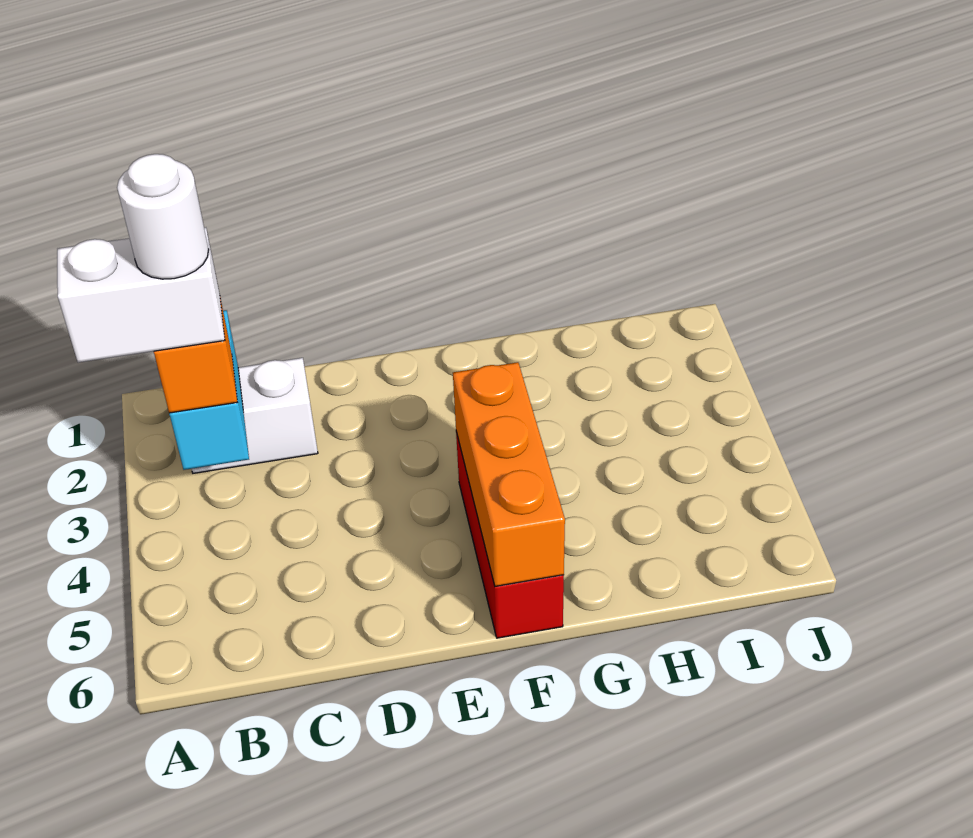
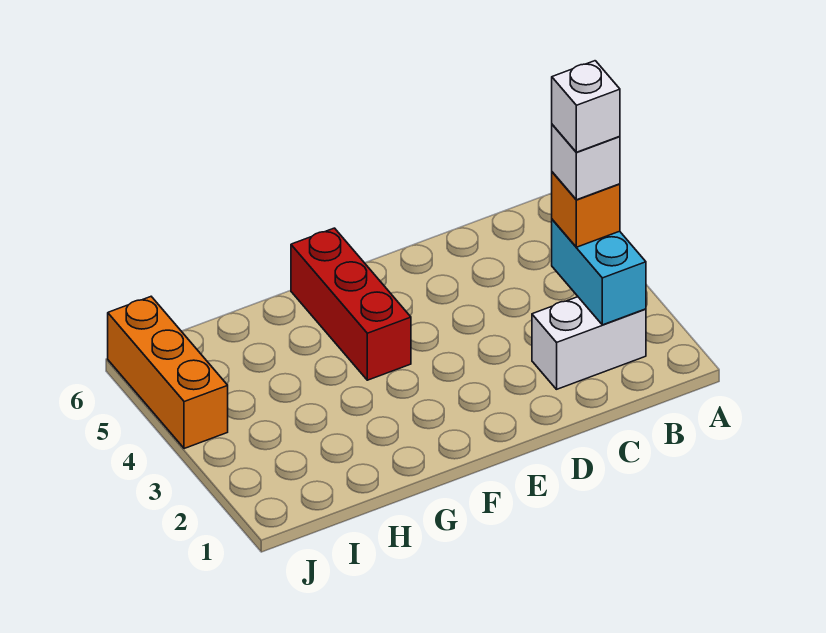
white brick A3:B3 level 4 -> white brick B3 level 4
white round brick B3 level 5 -> white brick B3 level 5
orange brick F4:F6 level 2 -> orange brick J4:J6 level 1

